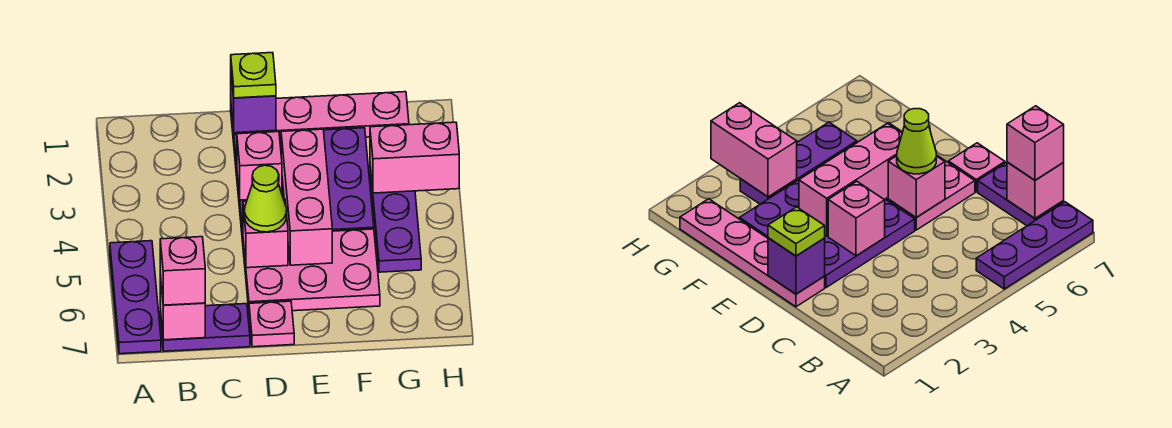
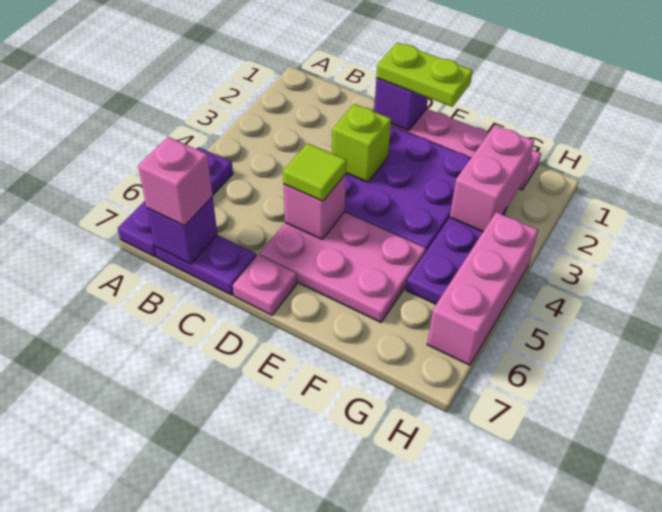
pink brick B7 level 2 -> purple brick B7 level 2
lime plate D1 level 3 -> lime plate D1:E1 level 3
pink brick D3 level 2 -> lime brick D3 level 2
lime cone D5 level 3 -> lime tile D5 level 3
pink brick E3:E5 level 2 -> pink brick H4:H6 level 1
pink brick G3:H3 level 2 -> pink brick G2:G3 level 2

